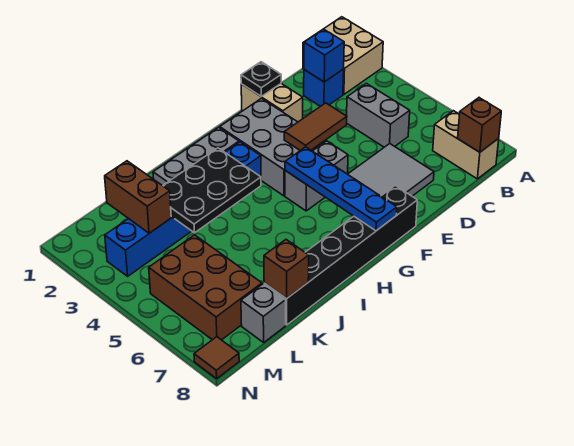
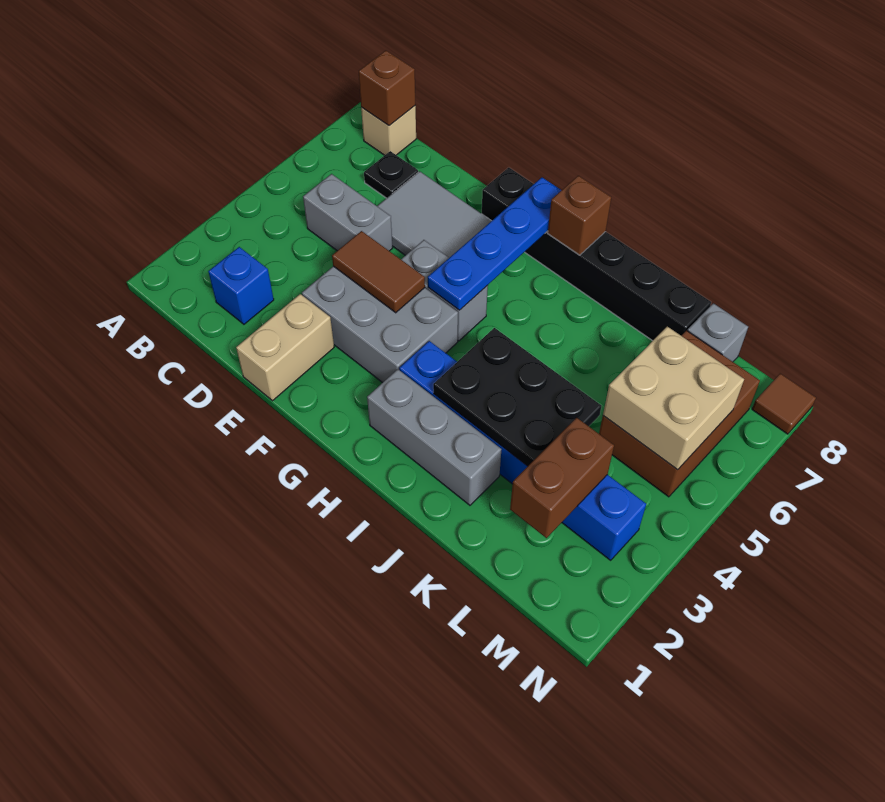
tan brick A1:B2 level 1 -> tan brick L5:M6 level 2
tan brick B7:B8 level 1 -> tan brick B8 level 1
blue brick C2 level 2 -> none
grey brick C4:C5 level 1 -> grey brick C5:D5 level 1
black plate E1 level 2 -> black plate C7 level 1
grey brick F2:G4 level 1 -> grey brick E3:G4 level 1
brown brick K8 level 2 -> brown brick H8 level 2

